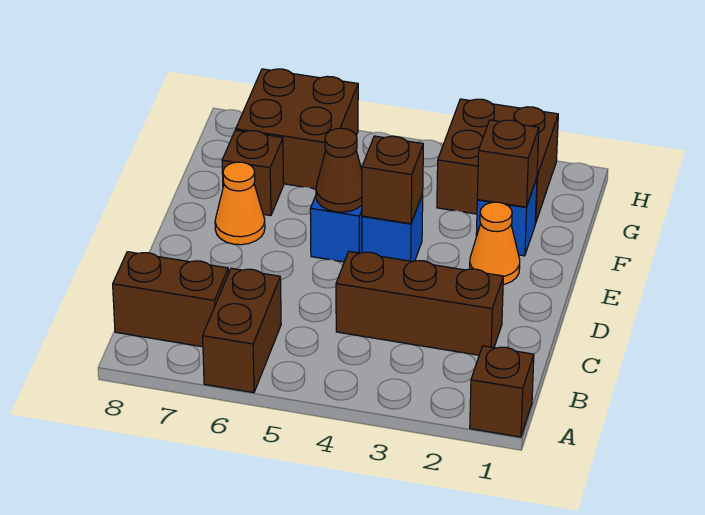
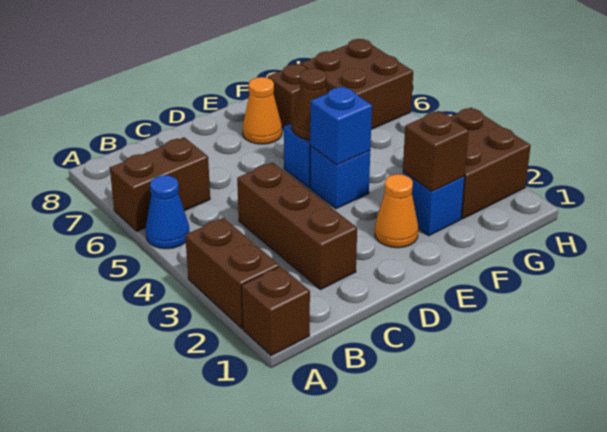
none -> blue cone A5 level 1
brown brick B7:B8 level 1 -> brown brick A2:A3 level 1
brown brick E4 level 2 -> blue brick E4 level 2

